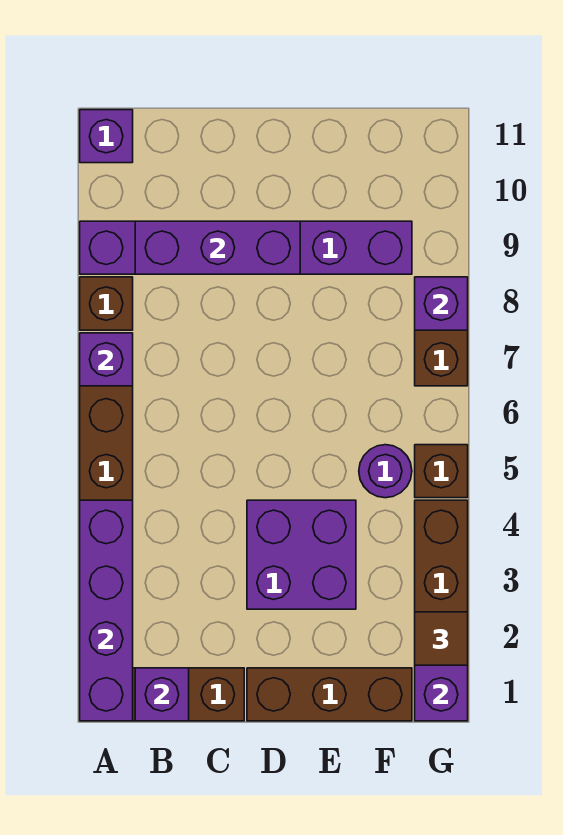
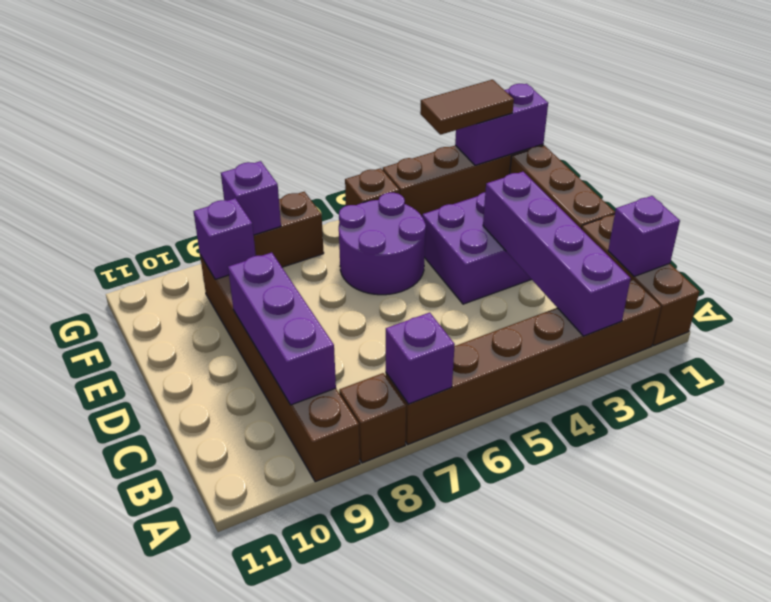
purple brick A1:A4 level 2 -> purple brick A3:D3 level 2
purple brick A9:F9 level 1 -> brown brick A9:F9 level 1
purple brick A11 level 1 -> purple brick F9 level 2
purple round brick F5 level 1 -> purple round brick E5:F6 level 1
brown tile G2 level 3 -> brown tile G2:G3 level 3

